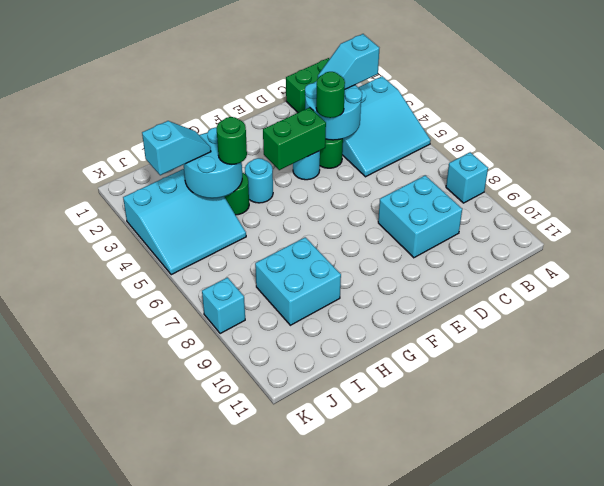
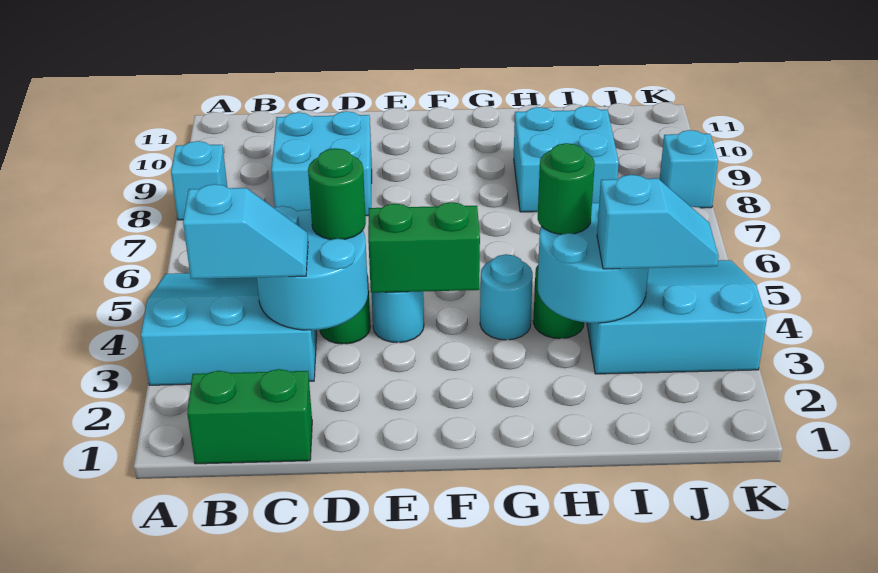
cyan slope I3:J3 level 3 top J -> cyan slope I3:J3 level 3 top I

